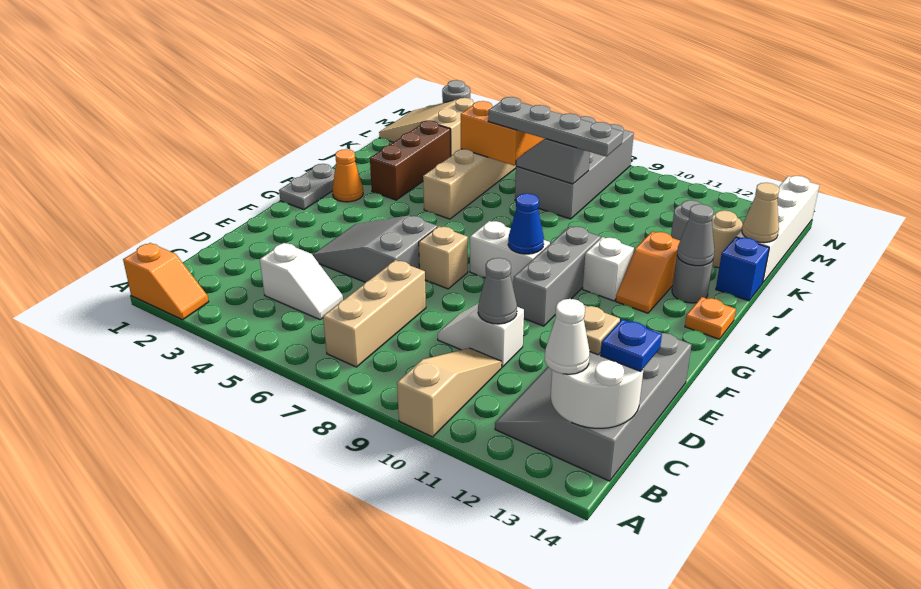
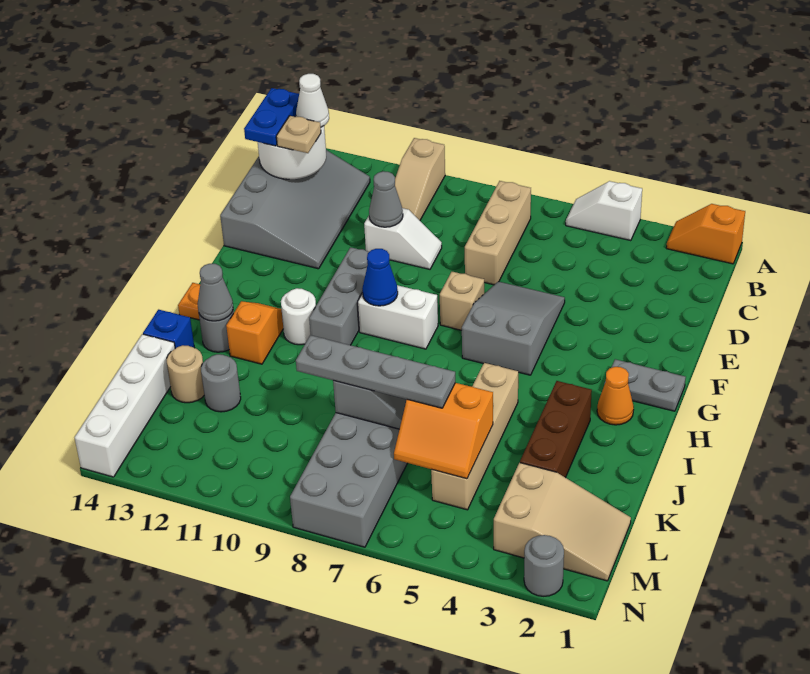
white slope C4:C5 level 1 top 4 -> white slope A4:A5 level 1 top 4
blue plate C14 level 3 -> blue plate B14:C14 level 3
grey slope E4:F6 level 1 top 6 -> grey slope E5:G6 level 1 top G
grey plate G1:H1 level 1 -> grey plate G1:G2 level 1
white brick H11 level 1 -> white round brick H11 level 1
tan cone K14 level 2 -> none

